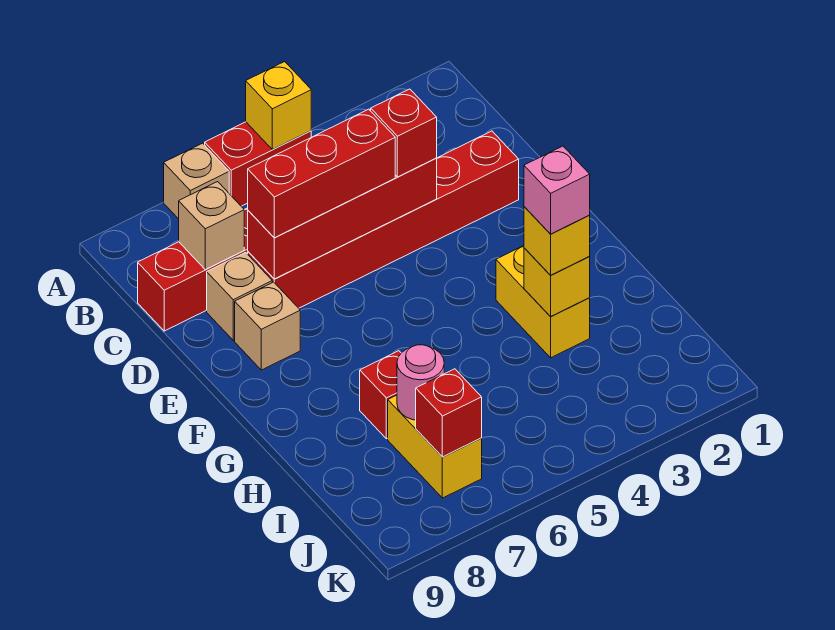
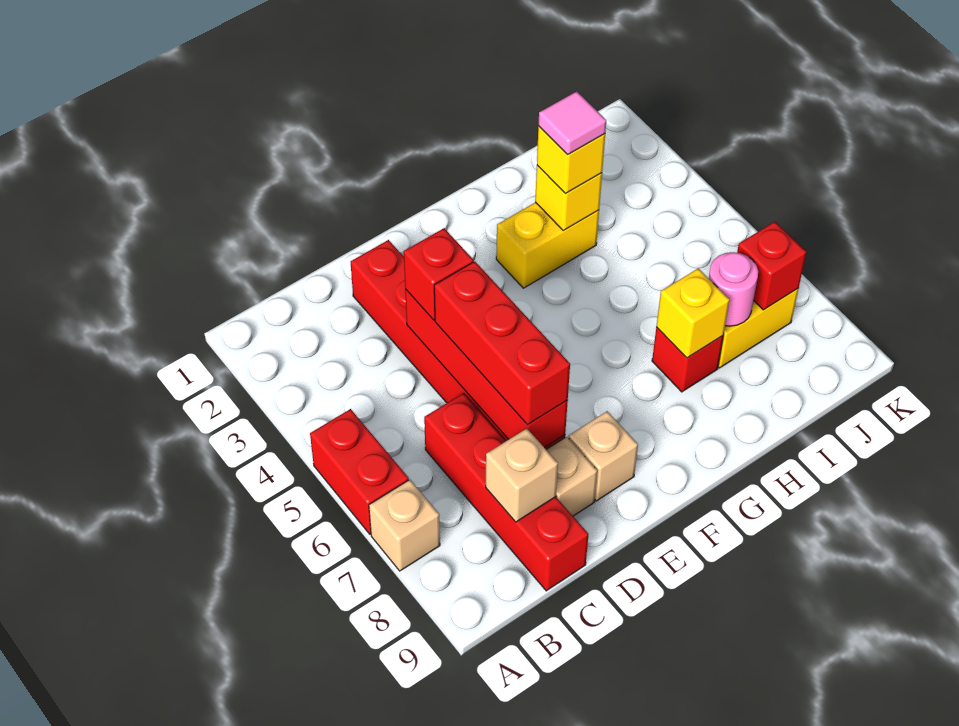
yellow brick A5 level 2 -> yellow brick H7 level 2
pink brick H3 level 4 -> pink tile H3 level 4

